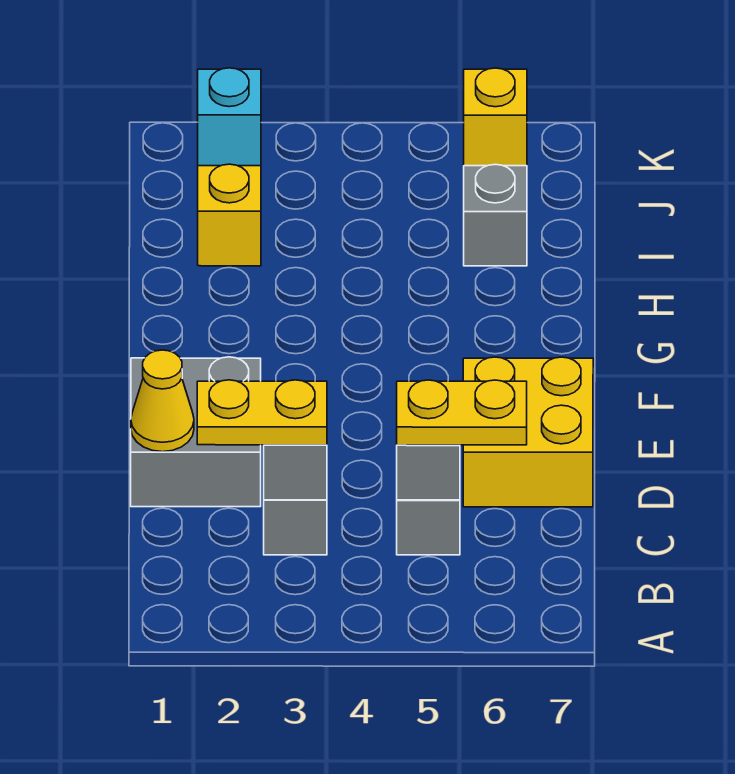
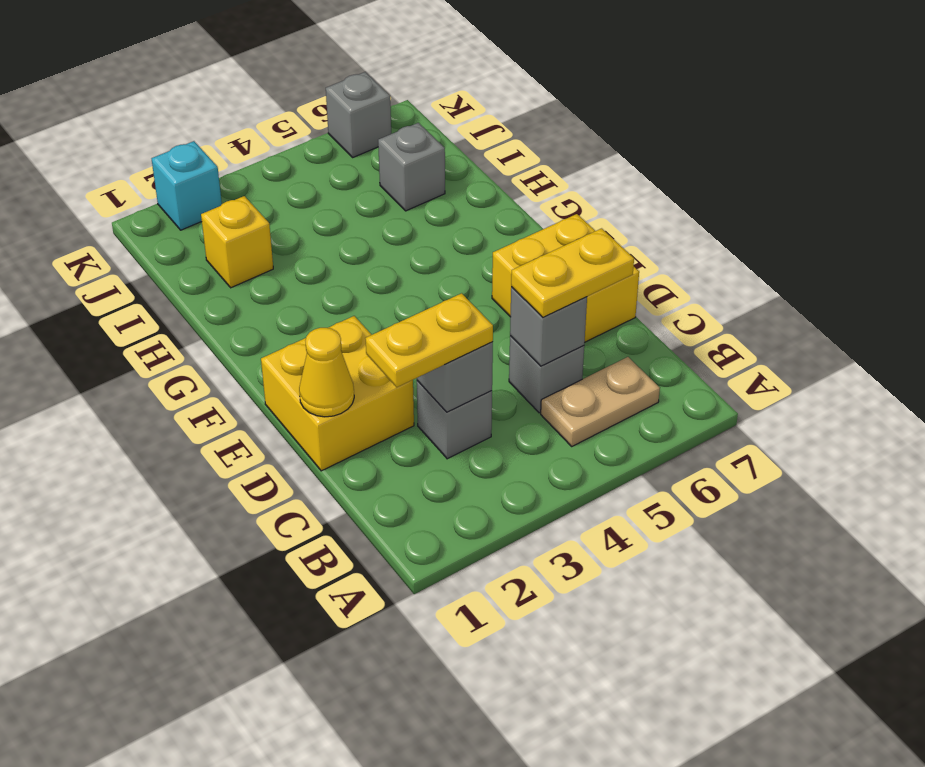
none -> tan plate B5:B6 level 1
grey brick D1:E2 level 1 -> yellow brick D1:E2 level 1
yellow brick K6 level 1 -> grey brick K6 level 1

